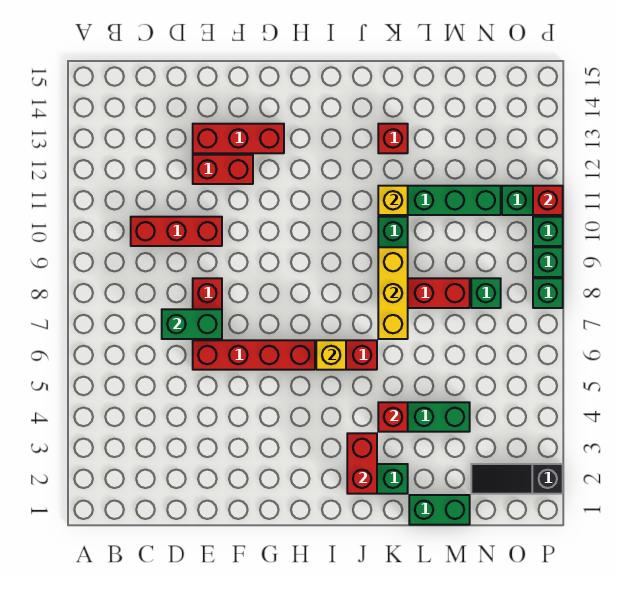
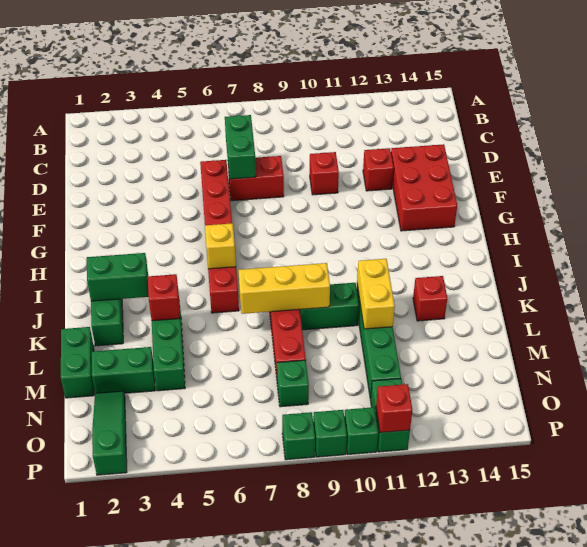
red brick C10:E10 level 1 -> red brick E10 level 1
red brick E12:F12 level 1 -> red brick E12 level 1
red brick E13:G13 level 1 -> red brick E13:G14 level 1
red brick J2:J3 level 2 -> green brick J2:J3 level 2
yellow brick K11 level 2 -> yellow brick K11:L11 level 2
none -> green brick M2:M3 level 1
black slope N2:P2 level 1 top P -> green slope N2:P2 level 1 top P

